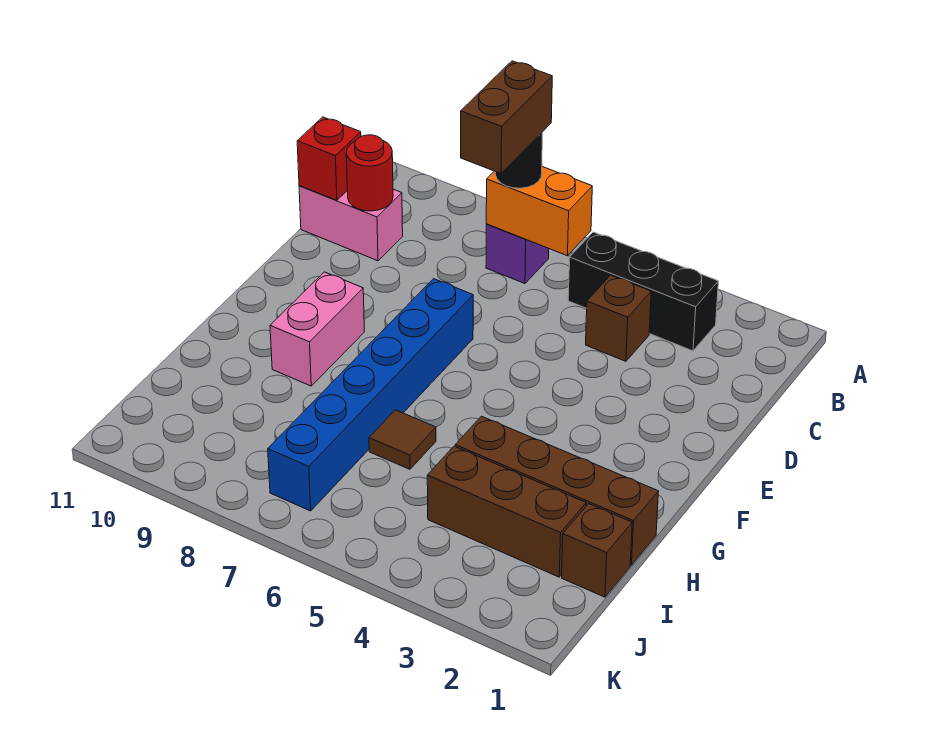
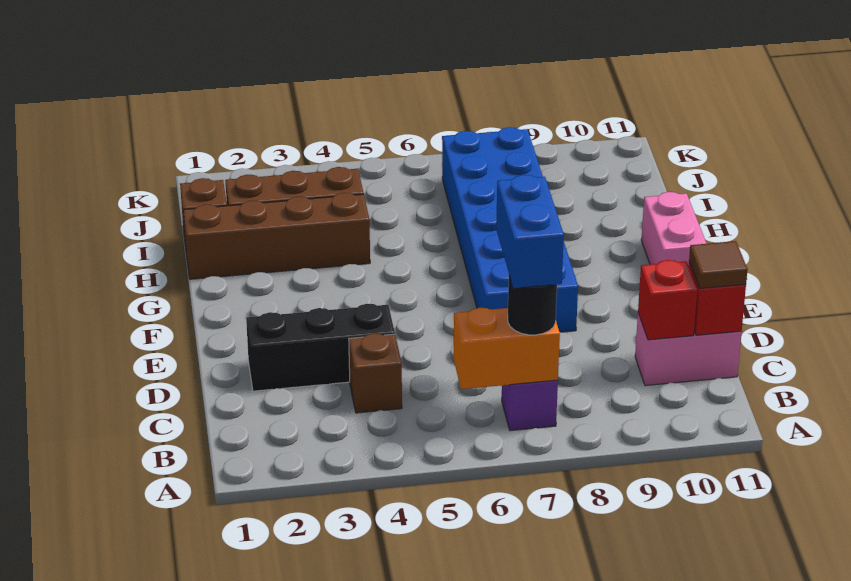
black brick B3:B5 level 1 -> black brick D2:D4 level 1
brown brick B7:C7 level 4 -> blue brick B7:C7 level 4
red round brick C10 level 2 -> red brick C10 level 2
blue brick E7:J7 level 1 -> blue brick E7:J8 level 1
pink brick F9:G9 level 1 -> pink brick F11:G11 level 1
brown tile H6 level 1 -> brown tile C11 level 3

